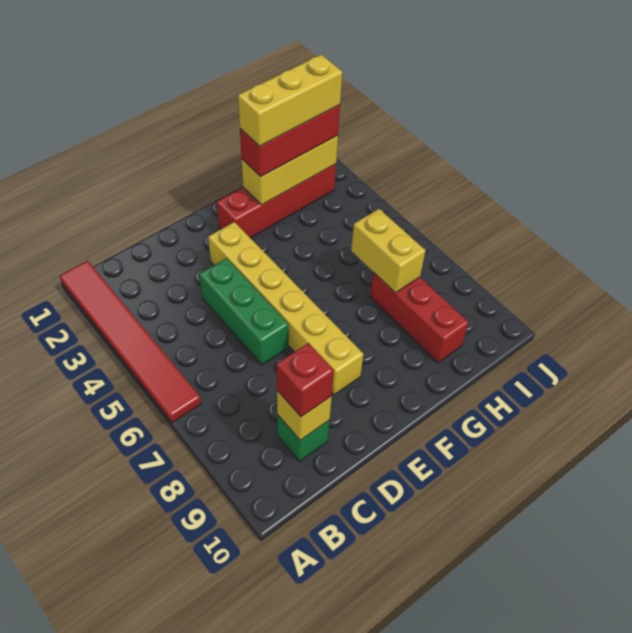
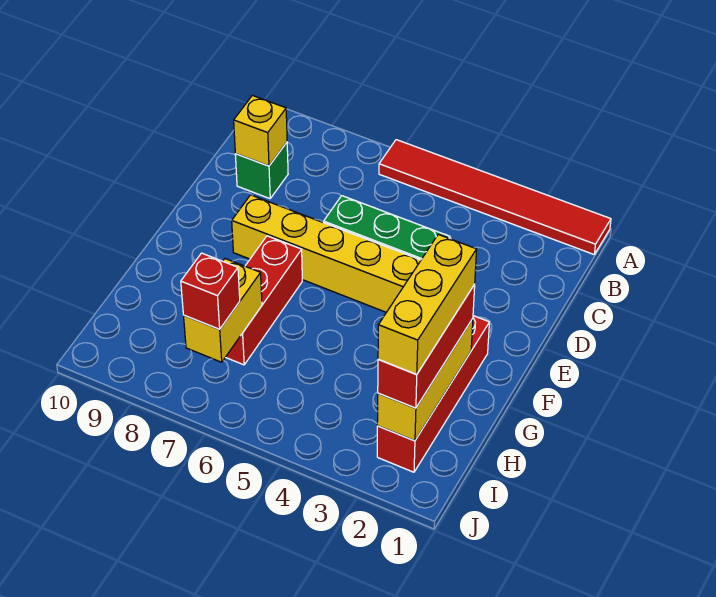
red brick C9 level 3 -> red brick I7 level 3
yellow brick H6:H7 level 2 -> yellow brick H7:I7 level 2
red brick H7:H9 level 1 -> red brick F7:H7 level 1

